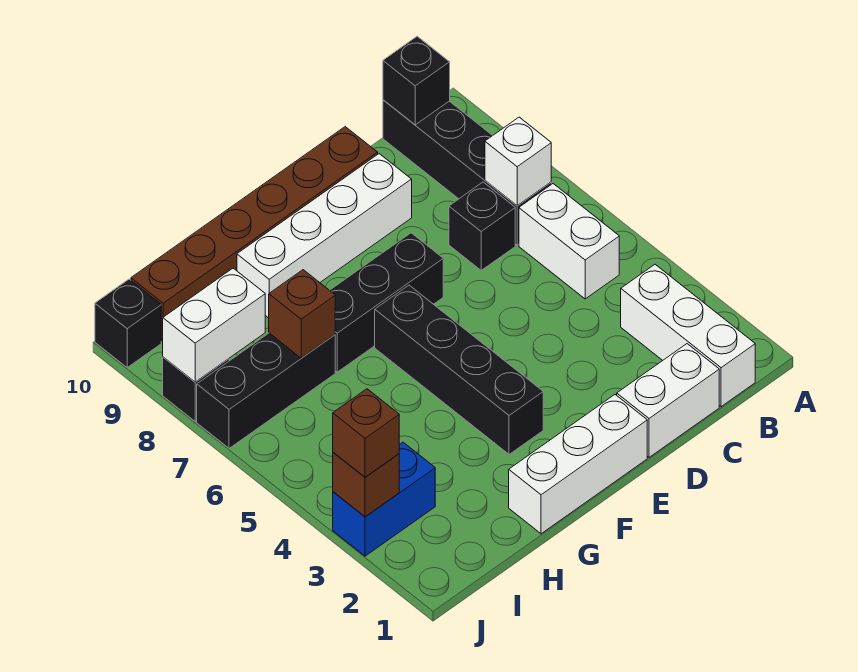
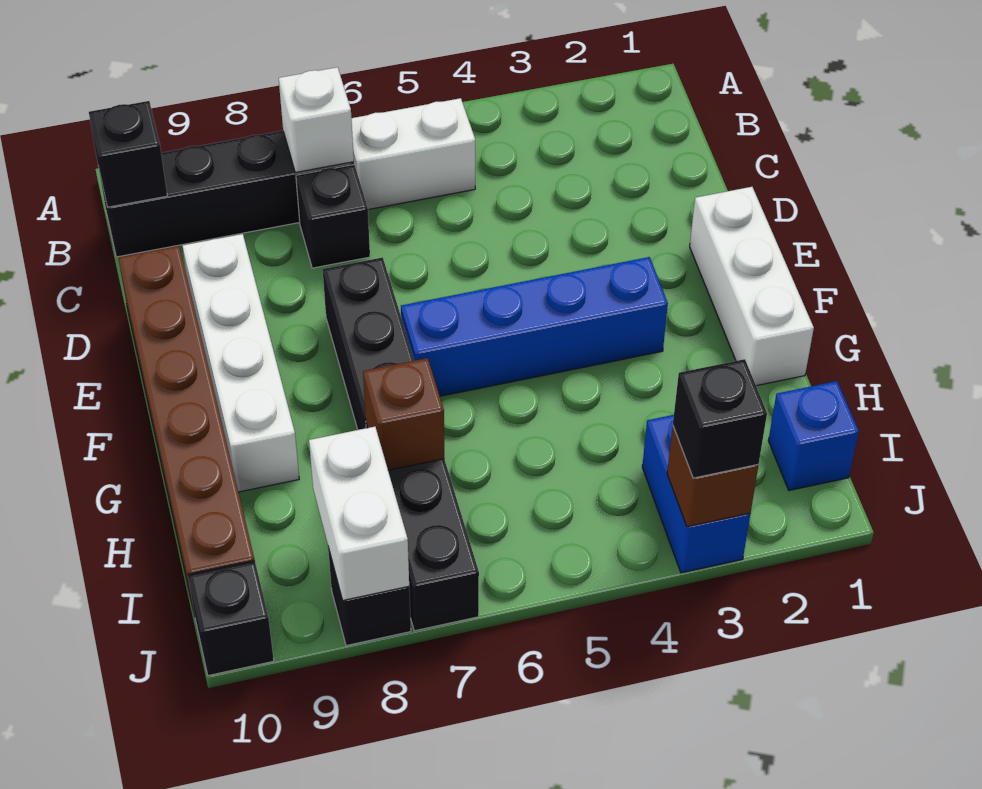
white brick B1:B3 level 1 -> none
white brick C1:D1 level 1 -> none
black brick F3:F6 level 1 -> blue brick F3:F6 level 1
none -> blue brick I1 level 1
brown brick J3 level 3 -> black brick J3 level 3

